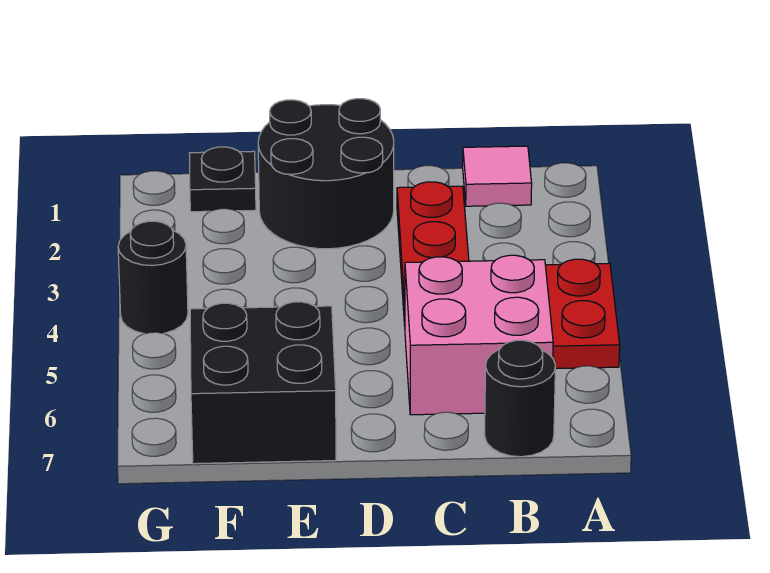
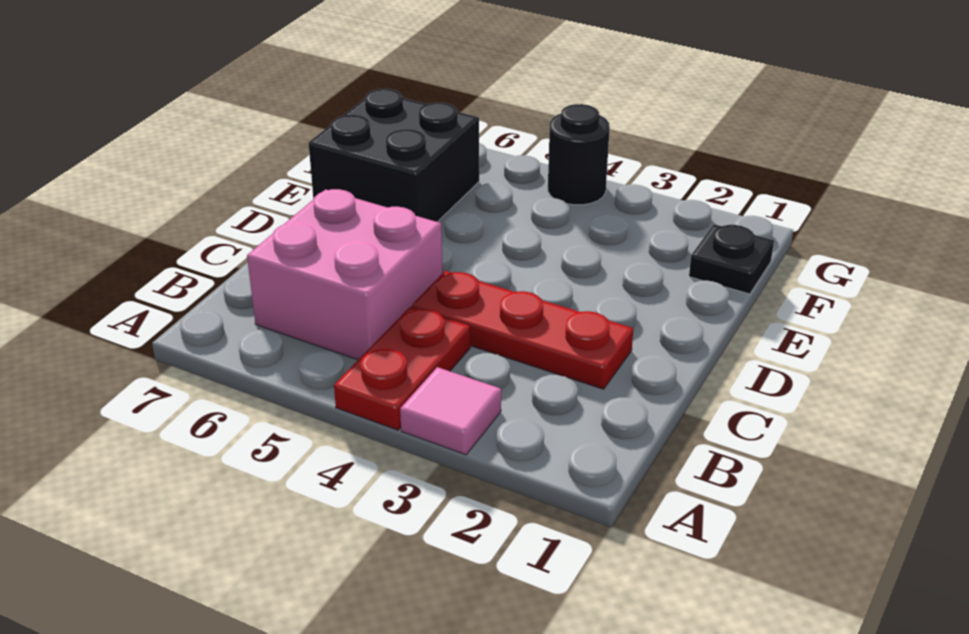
red plate A4:A5 level 1 -> red plate A4:B4 level 1
pink tile B1 level 1 -> pink tile A3 level 1
black round brick B7 level 1 -> none
black round brick D1:E2 level 1 -> none

